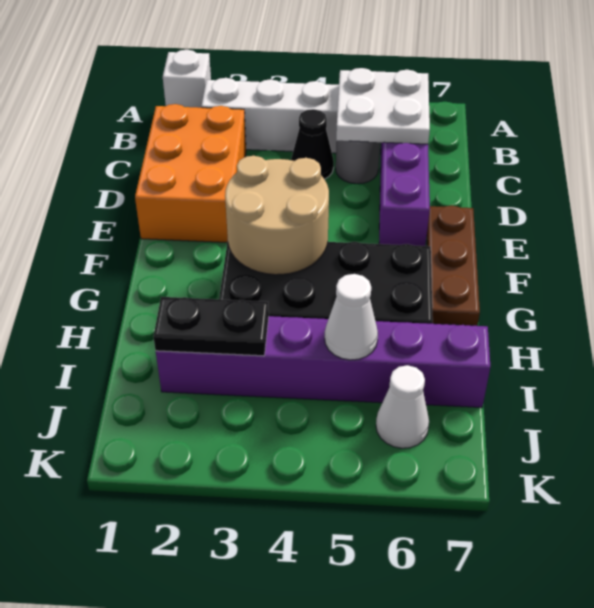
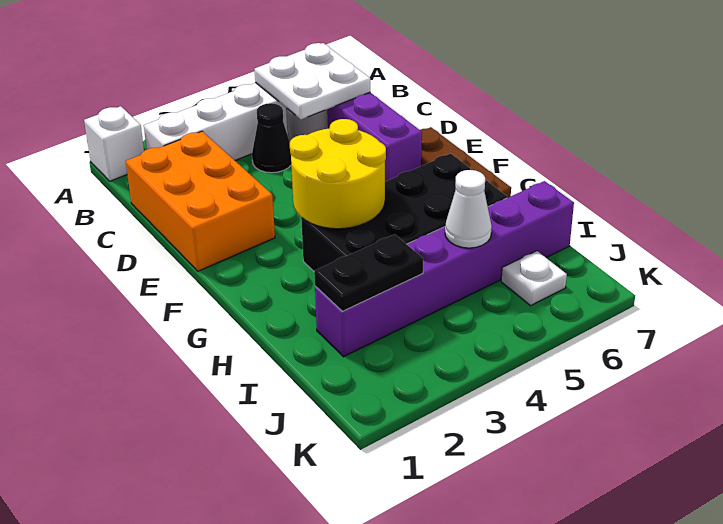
tan round brick F3:G4 level 2 -> yellow round brick F3:G4 level 2
white cone J6 level 1 -> white plate J6 level 1

